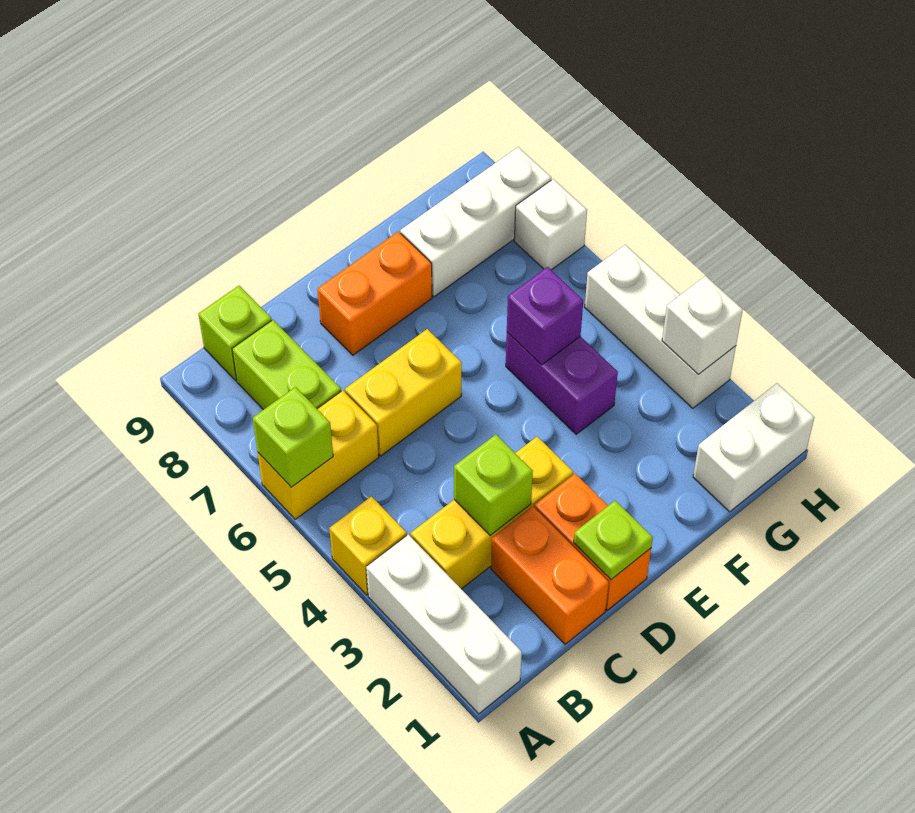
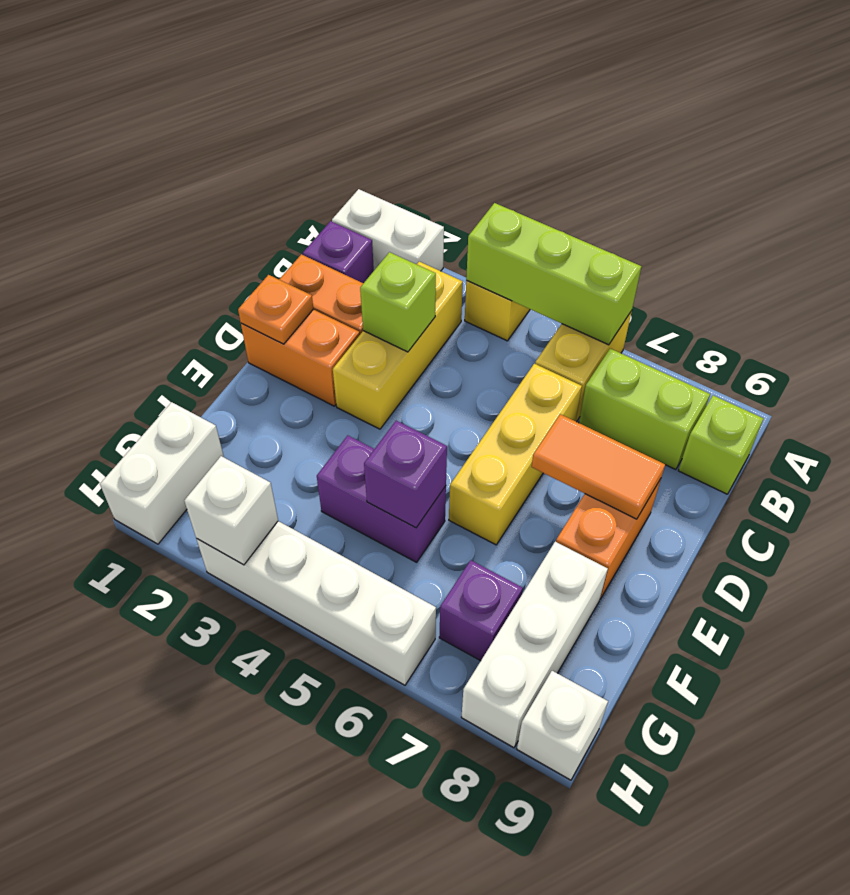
white brick A1:A3 level 1 -> white brick A1:A2 level 1
lime brick A6 level 2 -> lime brick A4:A6 level 2
none -> purple brick B1 level 1
yellow brick C6:D6 level 1 -> yellow brick C6:E6 level 1
lime plate D1 level 2 -> orange plate D1 level 2
none -> orange tile D7:D8 level 2
none -> purple brick G7 level 1
white brick H3:H5 level 1 -> white brick H3:H6 level 1
white brick H7 level 1 -> white brick H9 level 1

